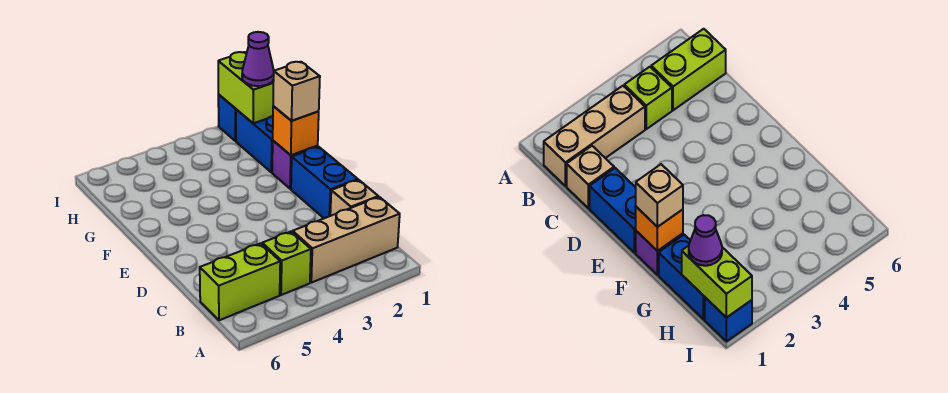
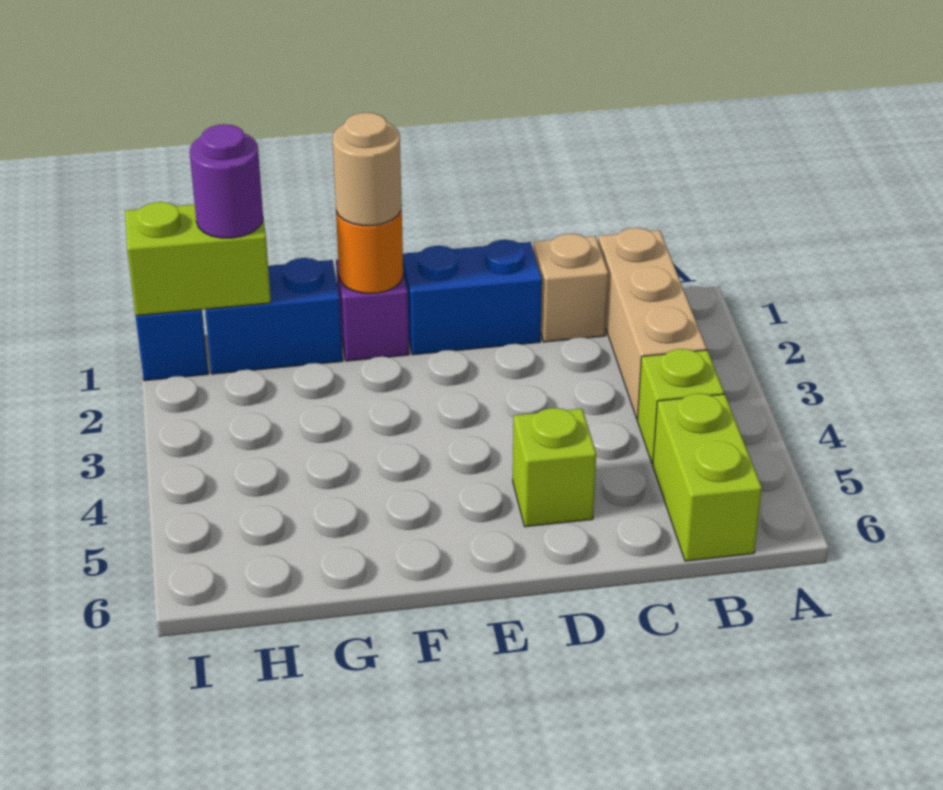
none -> lime brick D5 level 1
orange brick F1 level 2 -> orange round brick F1 level 2
tan brick F1 level 3 -> tan round brick F1 level 3
purple cone H1 level 3 -> purple round brick H1 level 3

